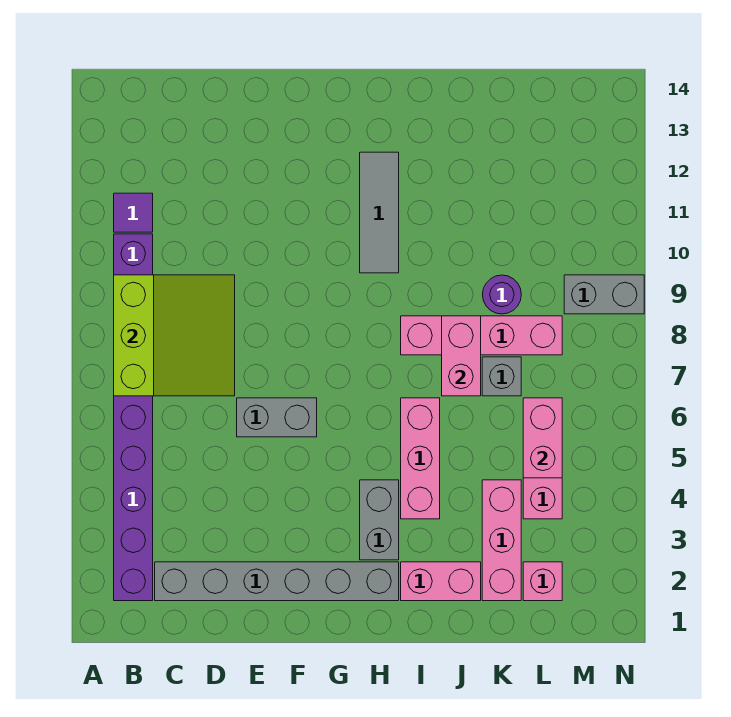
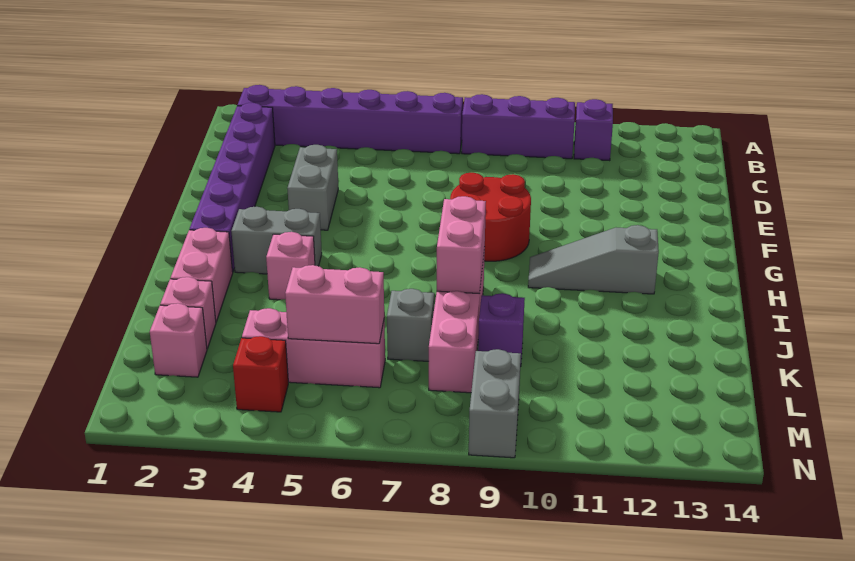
lime slope B7:D9 level 2 top B -> none
purple tile B11 level 1 -> purple brick B11 level 1
grey brick C2:H2 level 1 -> purple brick C2:H2 level 1
grey brick E6:F6 level 1 -> grey brick E4:F4 level 1
none -> red round brick F8:G9 level 1
grey tile H10:H12 level 1 -> grey slope H10:H12 level 1 top 12
pink brick I4:I6 level 1 -> pink brick I4 level 1
pink brick J7:J8 level 2 -> pink brick I8:J8 level 2
pink brick K2:K4 level 1 -> pink brick K2 level 1
purple round brick K9 level 1 -> purple brick K9 level 1
none -> red brick M4 level 1

